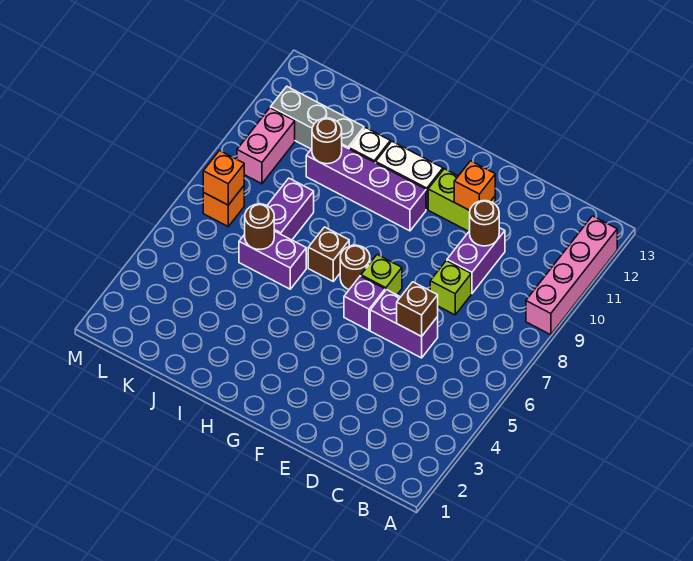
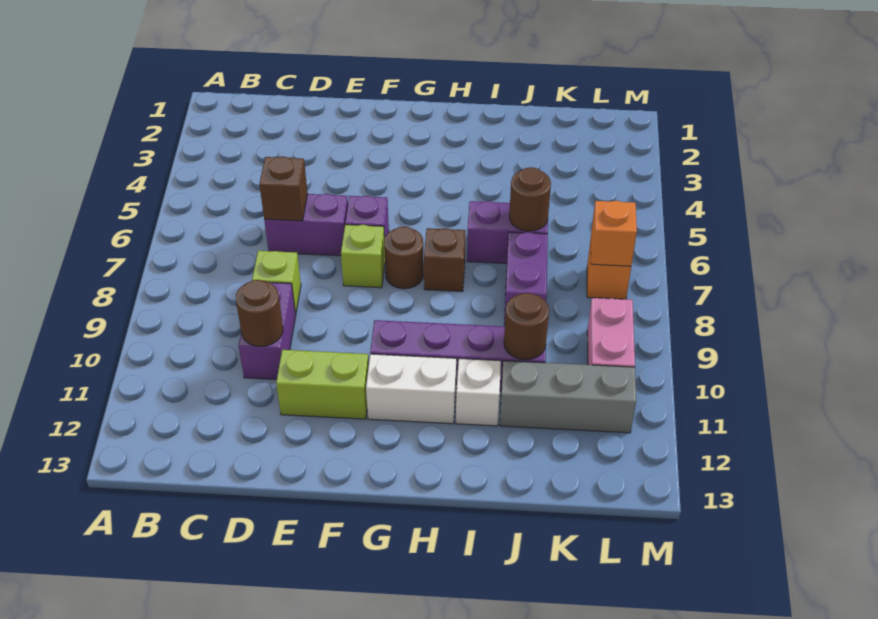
pink brick A9:A12 level 1 -> none
orange brick E11 level 2 -> none

